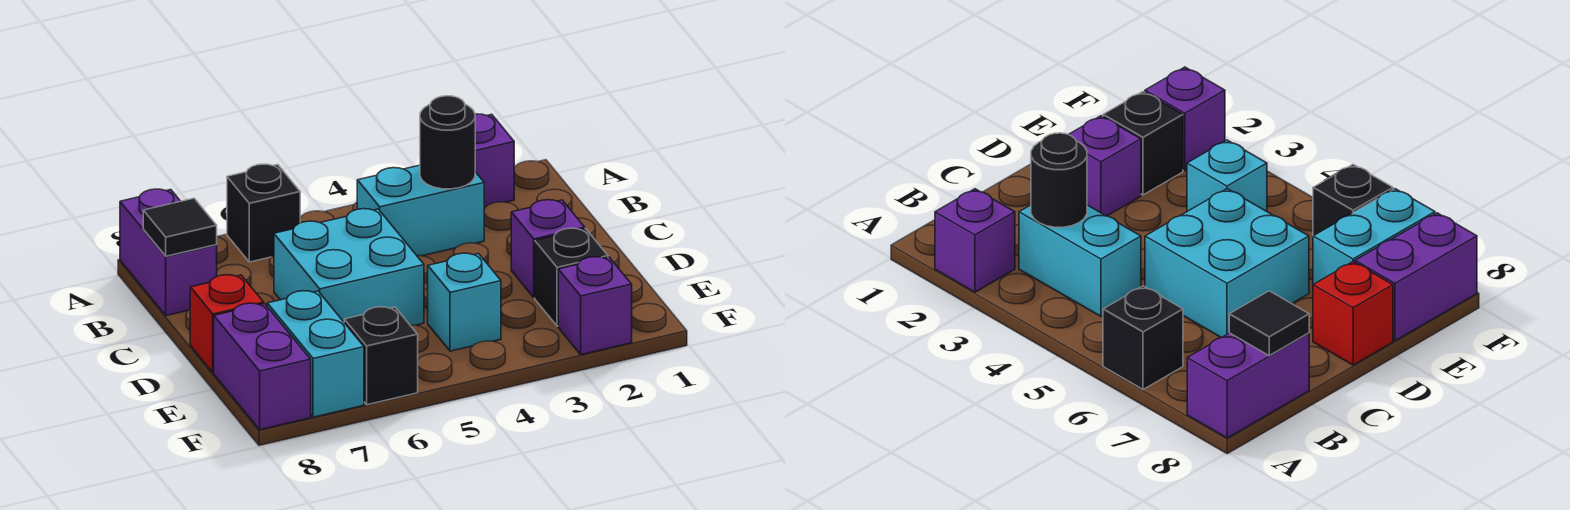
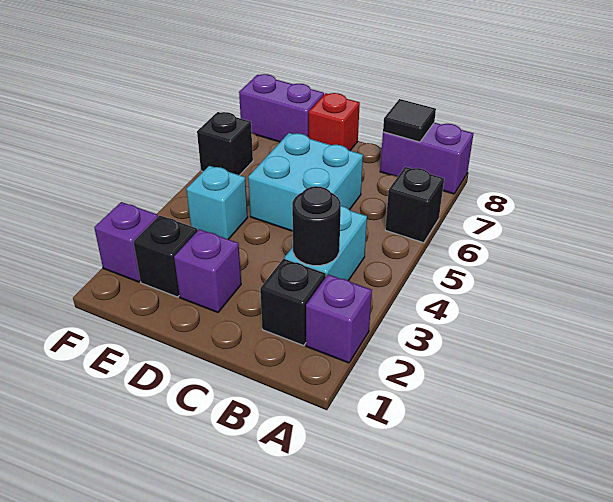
none -> black brick B2 level 1
cyan brick E7:F7 level 1 -> none

